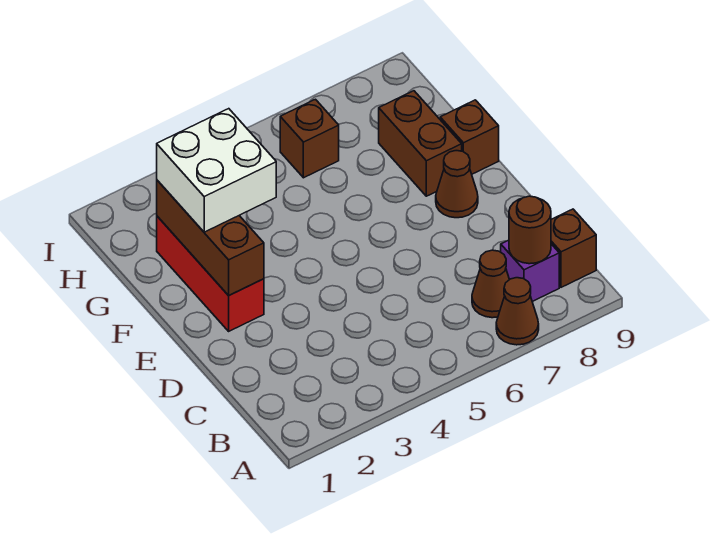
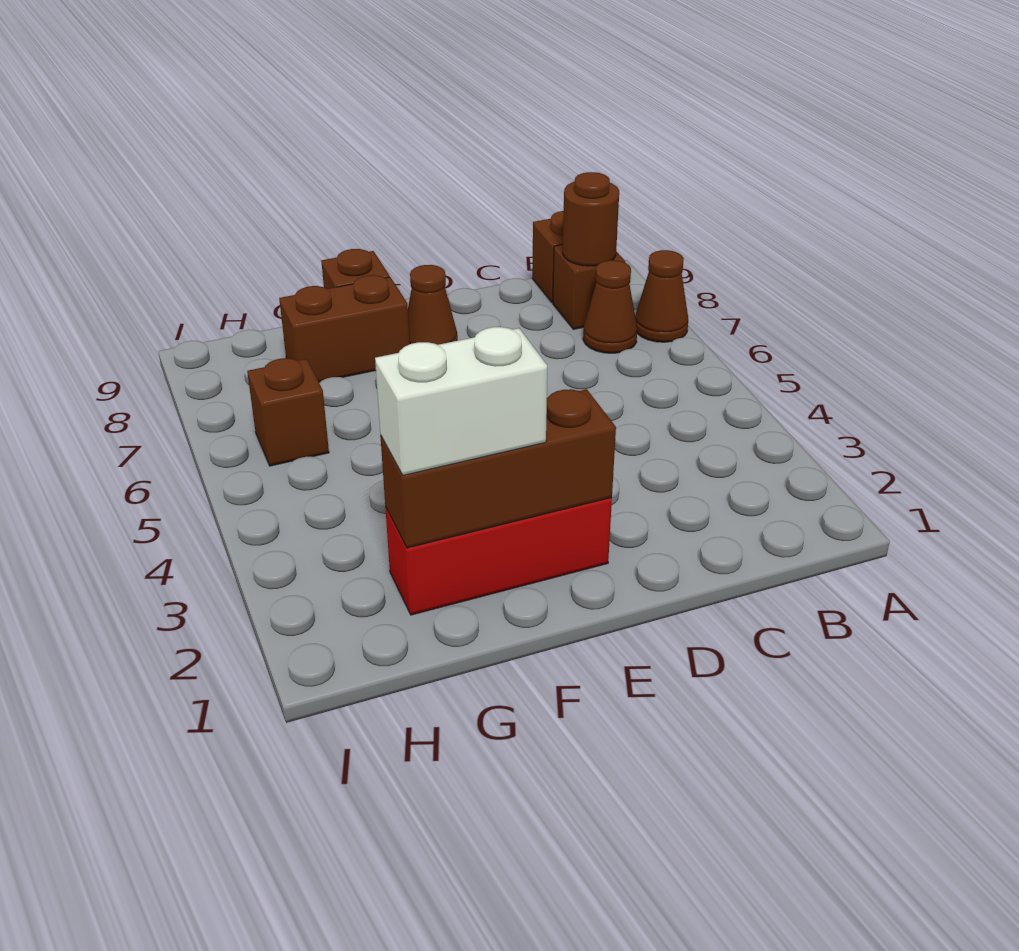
purple brick B8 level 1 -> brown brick B8 level 1
white brick F2:G3 level 3 -> white brick F2:G2 level 3

